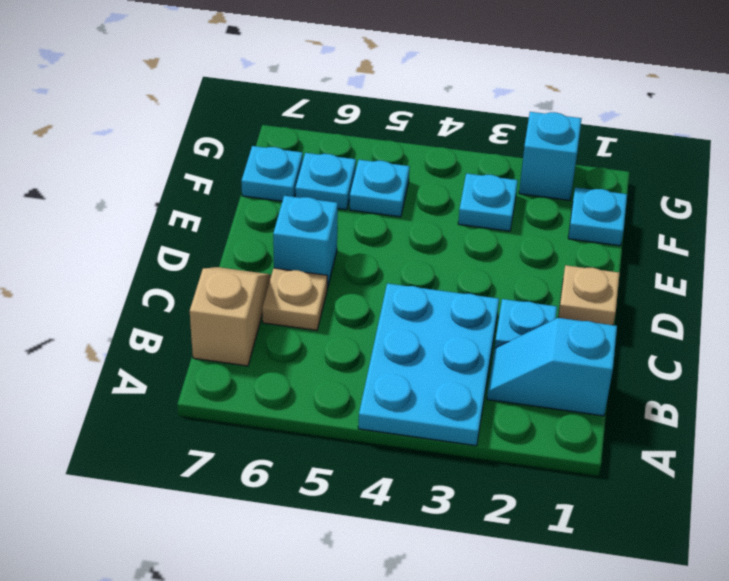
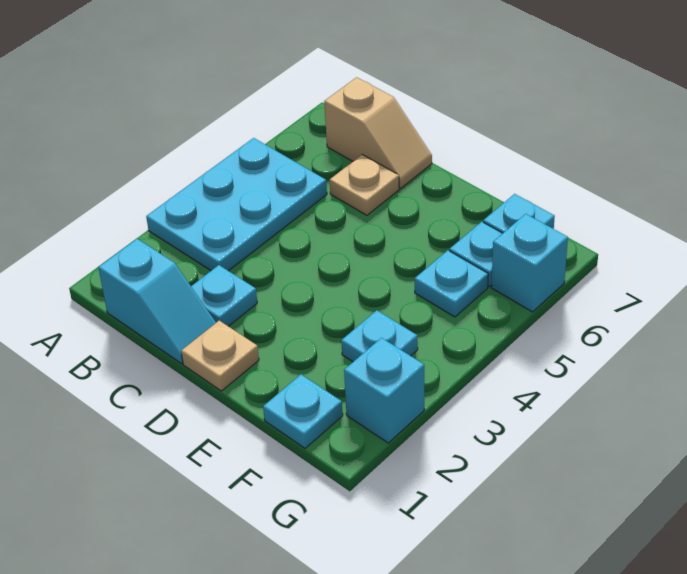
cyan plate A3:C4 level 1 -> cyan plate A3:B5 level 1
cyan slope B1:B2 level 1 top 1 -> cyan slope B1:C1 level 1 top B
cyan brick D6 level 1 -> cyan brick G6 level 1

